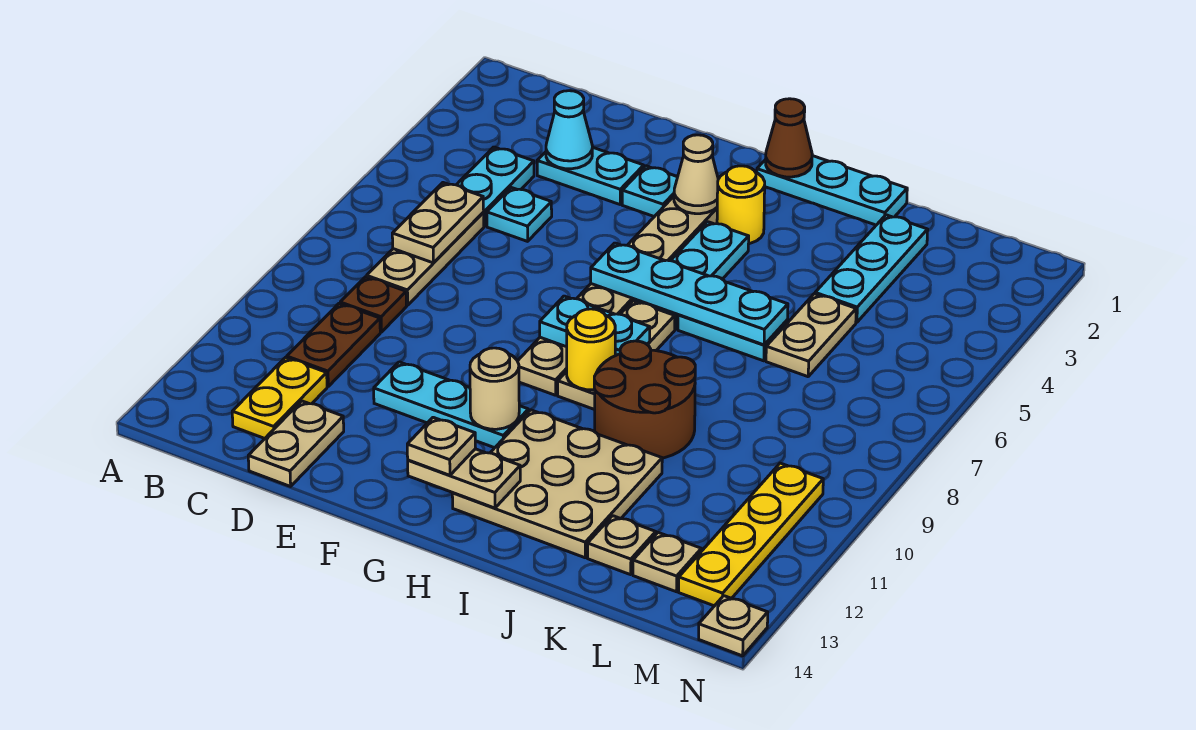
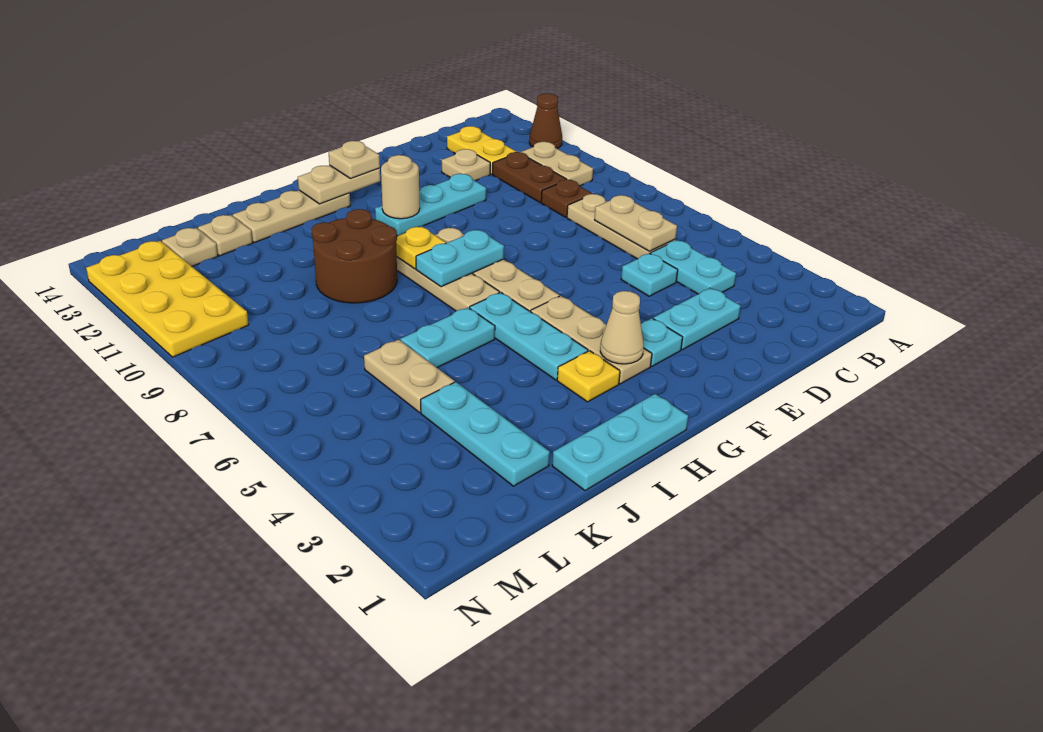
cyan cone D3 level 2 -> none
tan plate D13:D14 level 1 -> tan plate B10:B11 level 1
cyan plate G6:J6 level 2 -> none
brown cone H1 level 2 -> brown cone A12 level 1
yellow round brick H3 level 1 -> yellow plate H3 level 1
yellow round brick H9 level 2 -> yellow plate H9 level 2
tan plate H11:J13 level 1 -> tan plate H13:J13 level 1
yellow plate M10:M13 level 1 -> yellow plate M10:N13 level 1
tan plate N14 level 1 -> tan plate D12 level 1

